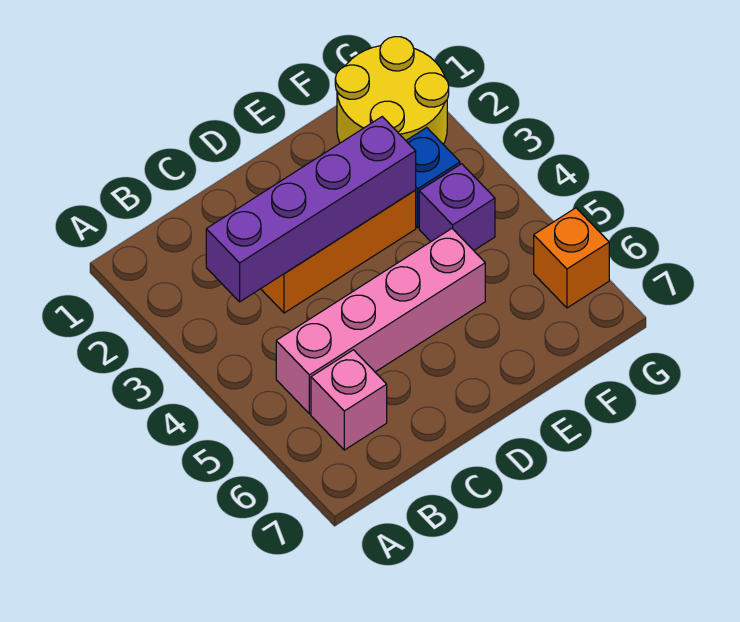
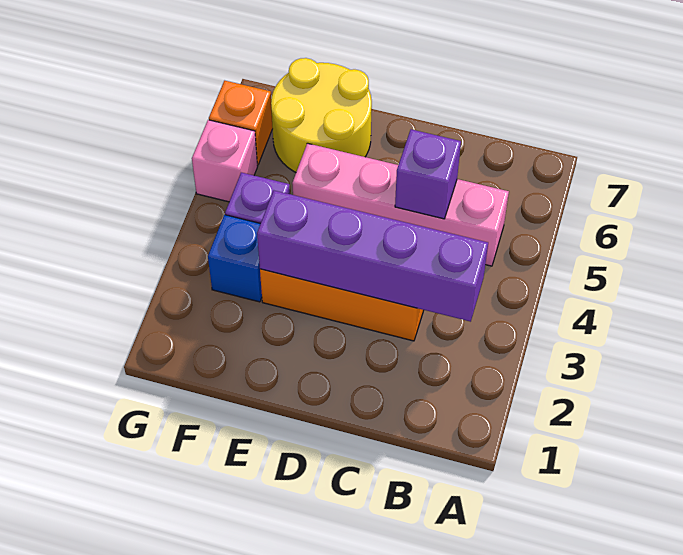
pink brick B6 level 1 -> pink brick G5 level 1
none -> purple brick C5 level 2
yellow round brick F1:G2 level 1 -> yellow round brick E6:F7 level 1

